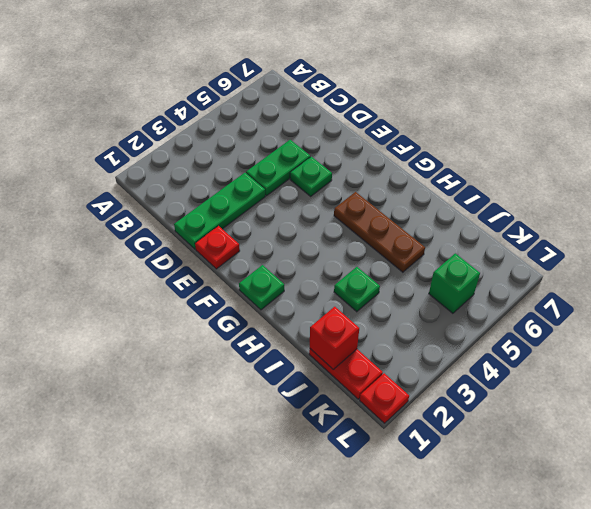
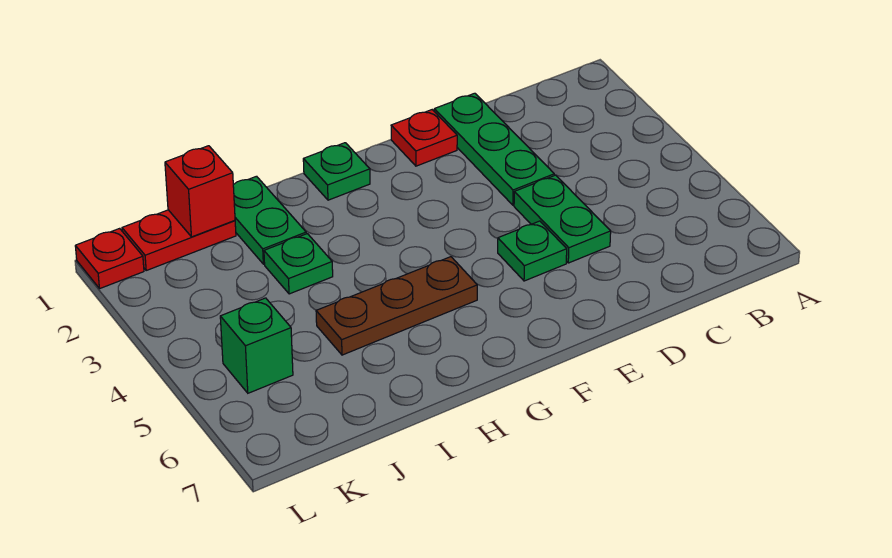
none -> green plate I1:I2 level 1

